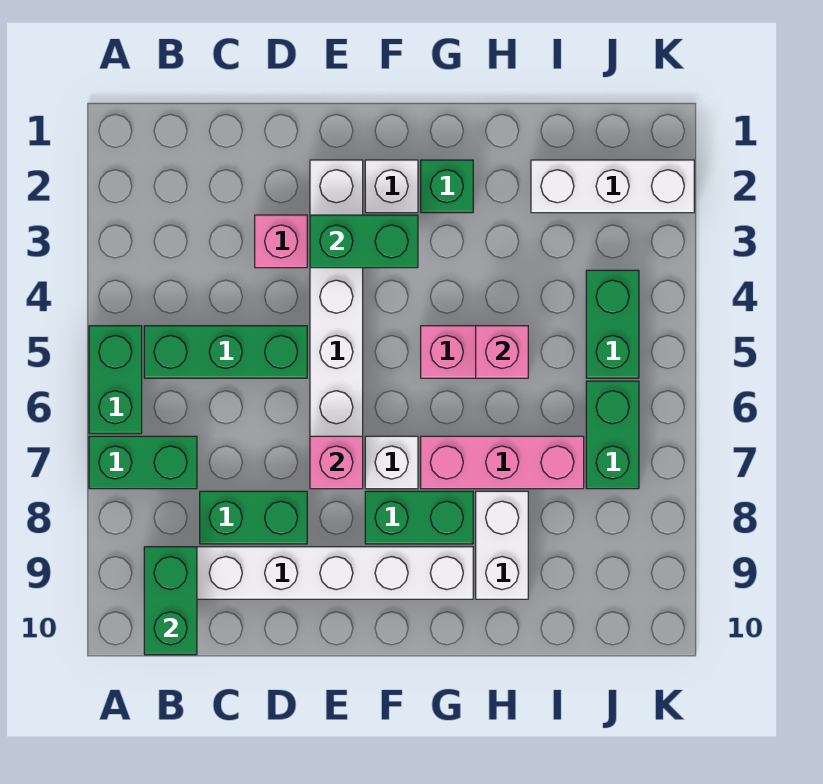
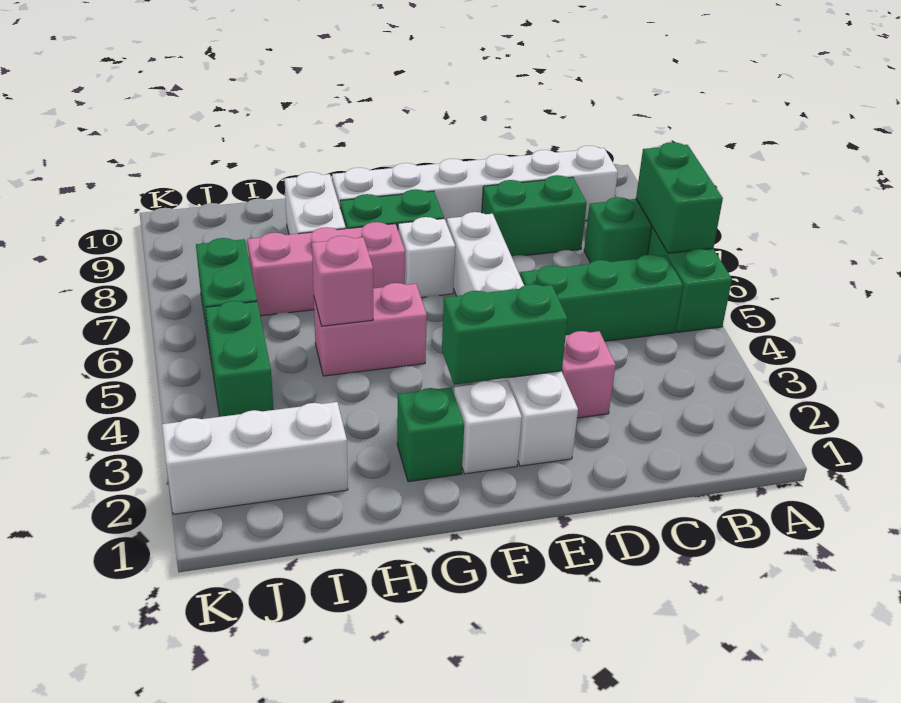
green brick B9:B10 level 2 -> green brick A6:A7 level 2
pink brick E7 level 2 -> none

